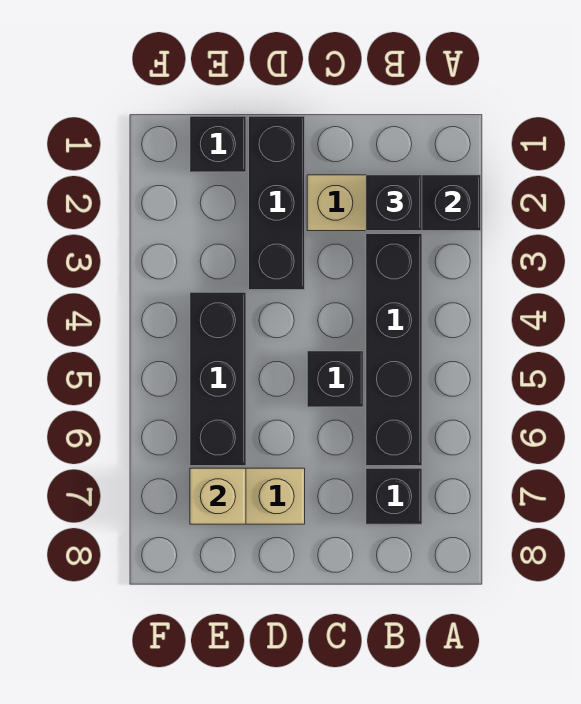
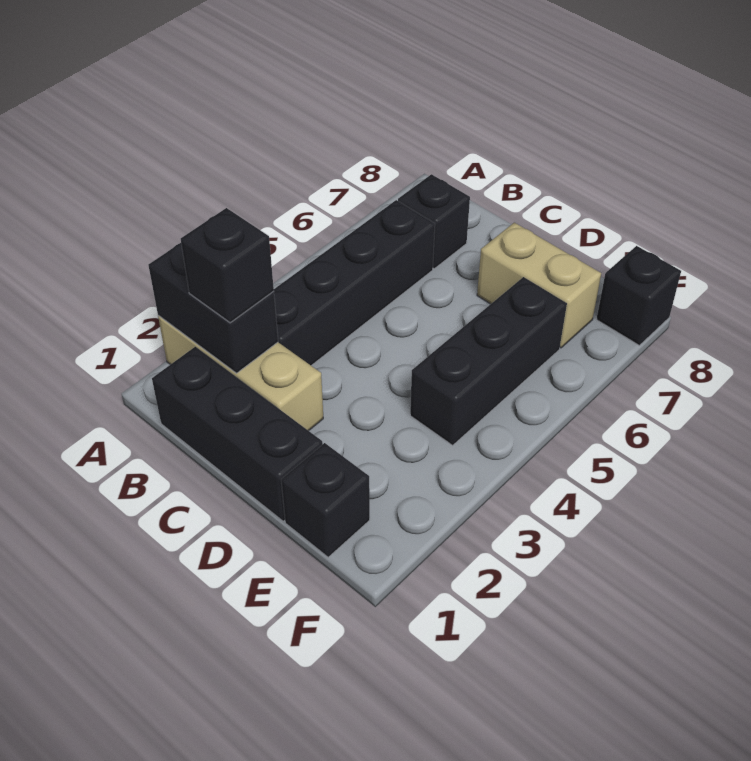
black brick C5 level 1 -> black brick F8 level 1
black brick D1:D3 level 1 -> black brick B1:D1 level 1
tan brick E7 level 2 -> none

